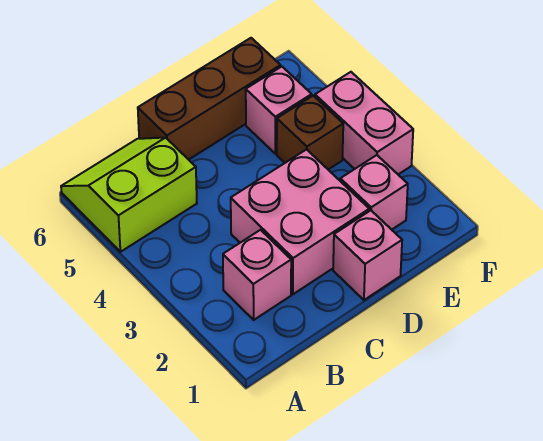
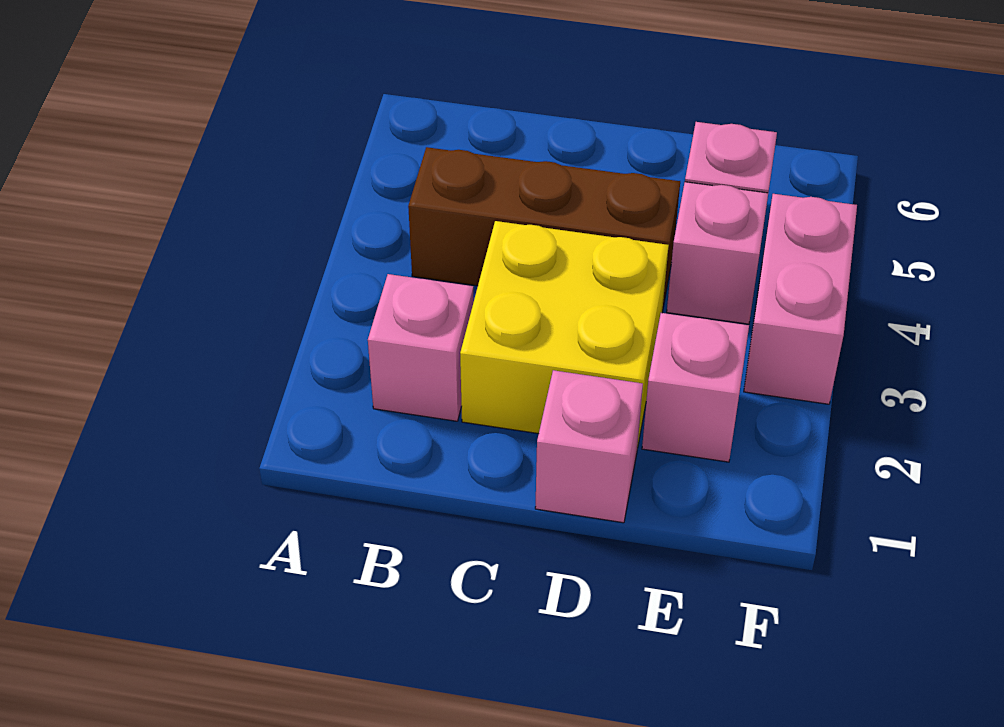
lime slope A5:B6 level 1 top 5 -> none
pink brick C2:D3 level 1 -> yellow brick C2:D3 level 1
brown brick C6:E6 level 1 -> brown brick B4:D4 level 1
brown brick E4 level 1 -> pink brick E4 level 1

